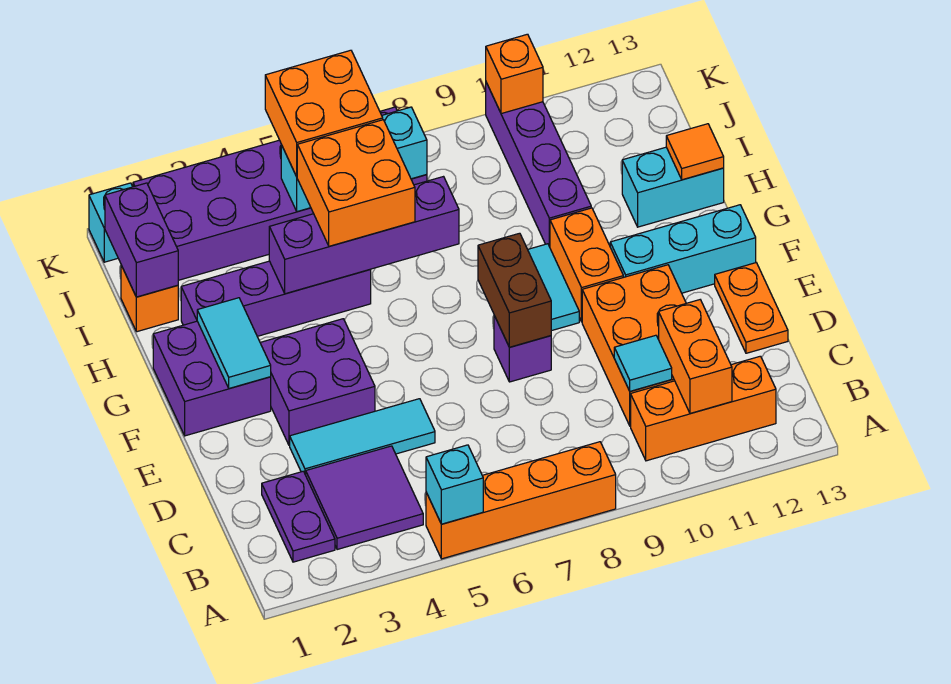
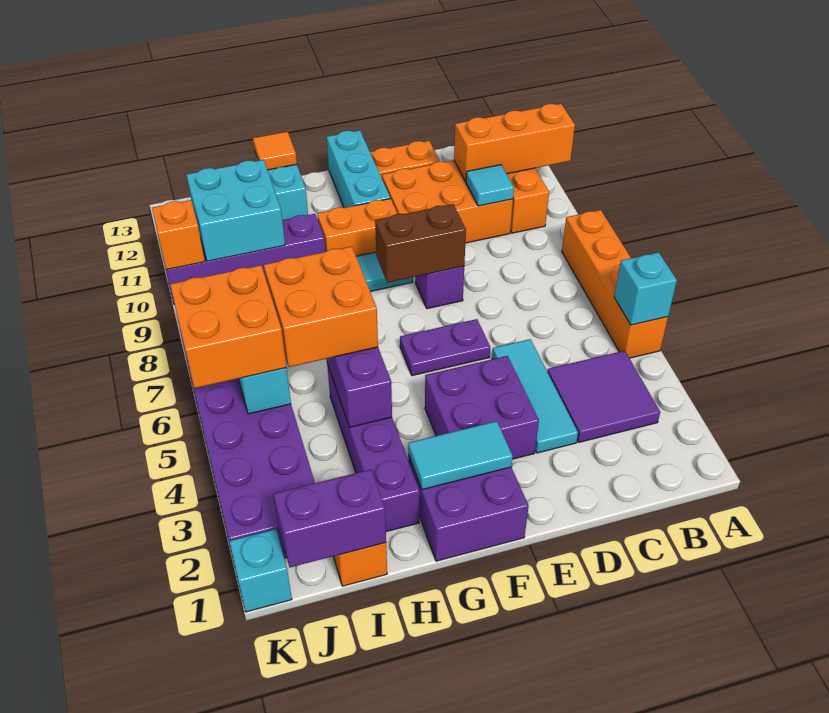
purple plate B2:C2 level 1 -> purple plate E6:F6 level 1
orange brick B11:C11 level 2 -> orange brick A11:C11 level 2
none -> cyan brick I10:J11 level 2

